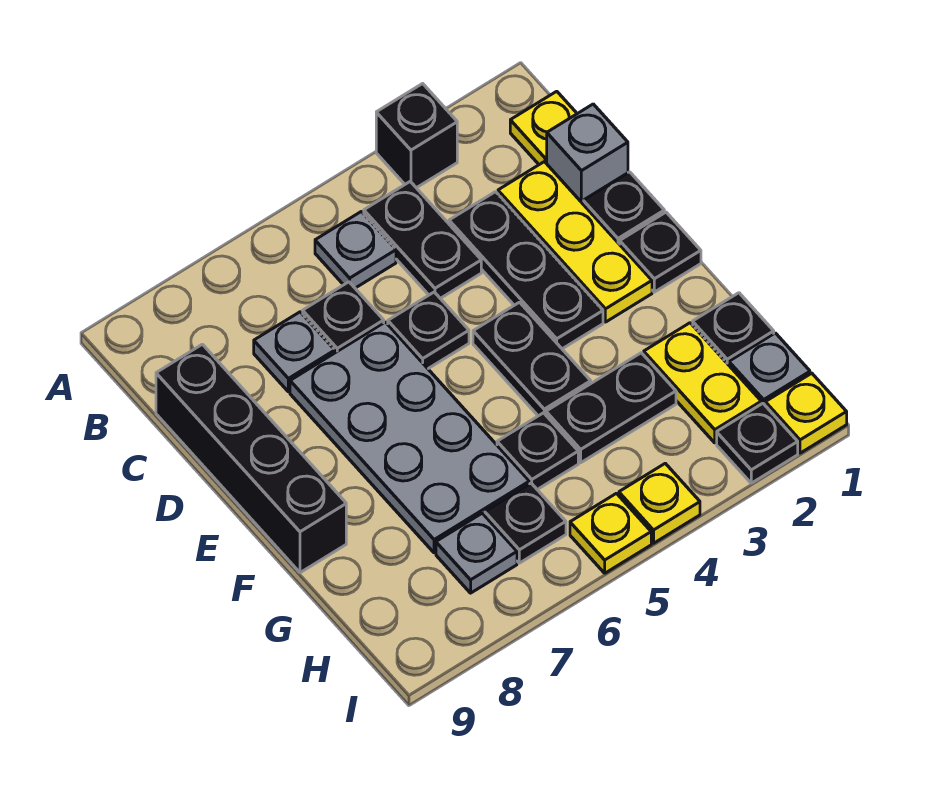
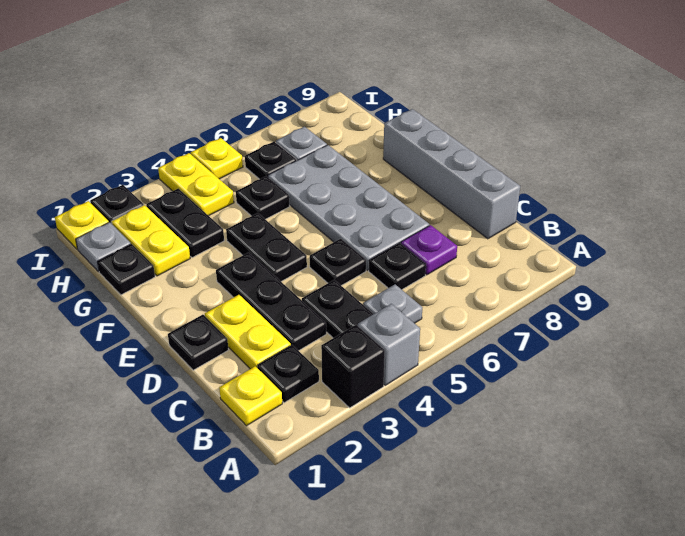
grey brick C1 level 1 -> grey brick A4 level 1
yellow plate C2:E2 level 1 -> yellow plate C2:D2 level 1
grey plate C7 level 1 -> purple plate C7 level 1
black brick C9:F9 level 1 -> grey brick C9:F9 level 1
black plate E1 level 1 -> black plate B2 level 1
black plate G3:G4 level 1 -> black plate G3:H3 level 1
yellow plate I4 level 1 -> yellow plate H4:I4 level 1

